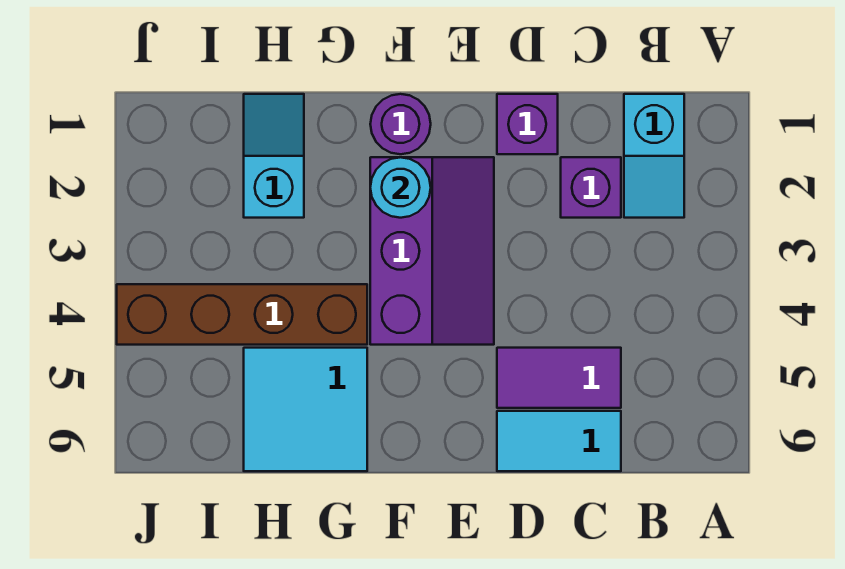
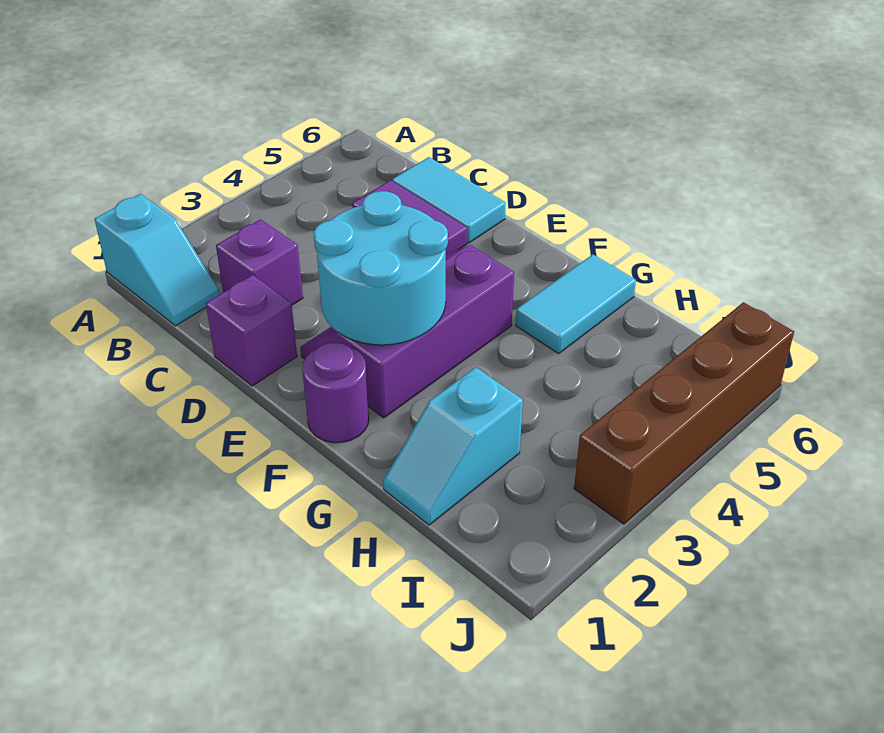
cyan slope B1:B2 level 1 top 1 -> cyan slope A1:B1 level 1 top A
cyan round brick F2 level 2 -> cyan round brick E2:F3 level 2
brown brick G4:J4 level 1 -> brown brick J3:J6 level 1
cyan tile G5:H6 level 1 -> cyan tile G5:G6 level 1

